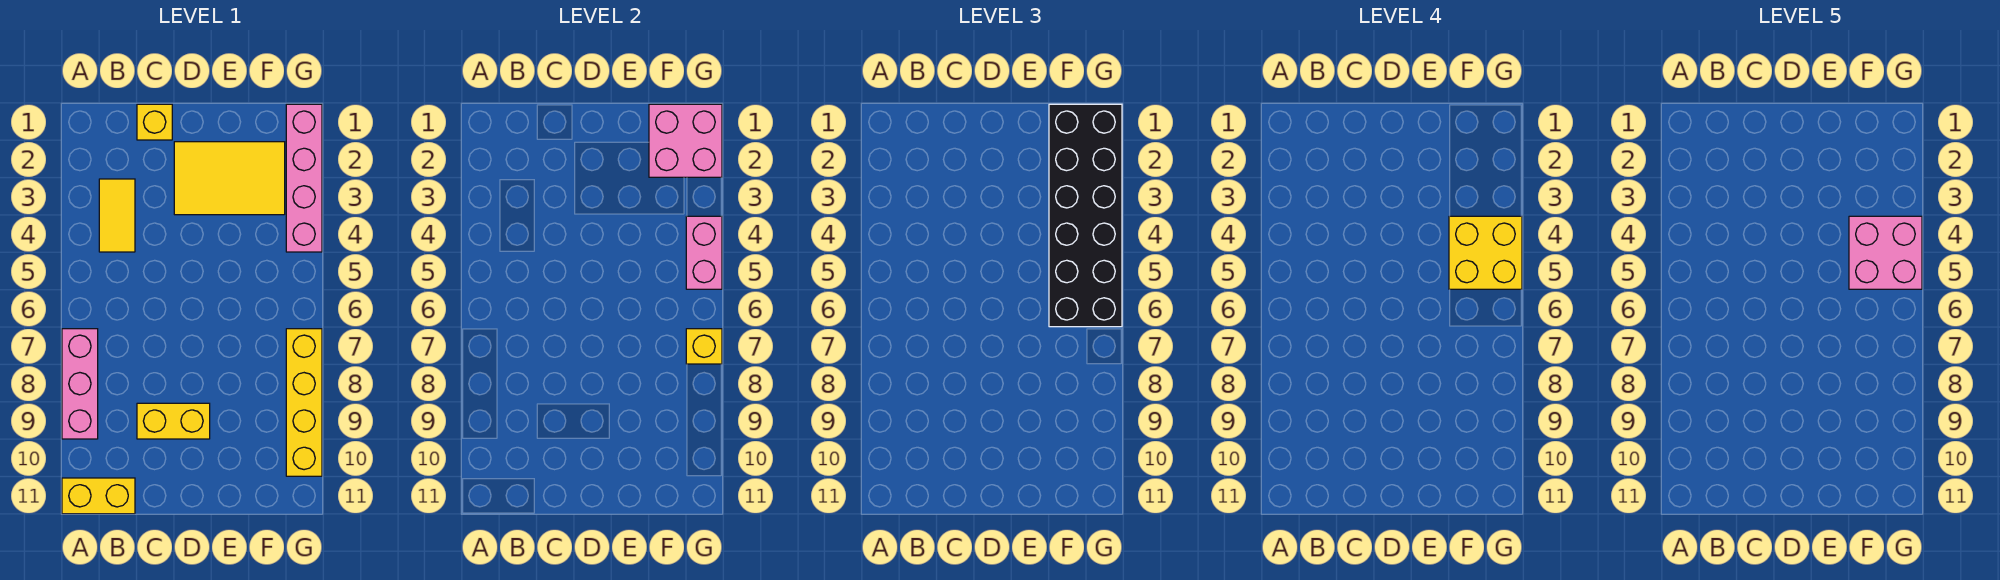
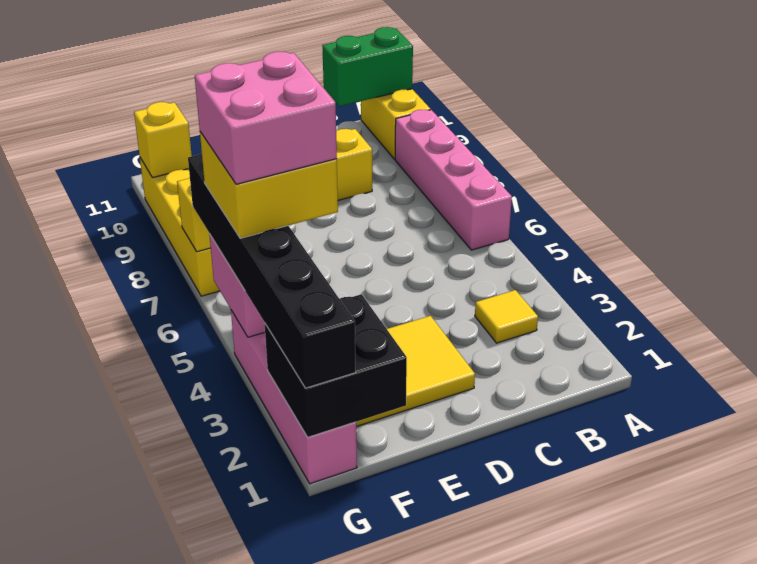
pink brick A7:A9 level 1 -> pink brick A6:A9 level 1
yellow brick A11:B11 level 1 -> yellow brick A10:A11 level 1
none -> green brick A11:B11 level 2
yellow tile B3:B4 level 1 -> yellow tile B3 level 1
yellow brick C1 level 1 -> yellow brick G10 level 2
pink brick F1:G2 level 2 -> black brick F1:G2 level 2
black brick F1:G6 level 3 -> black brick G1:G6 level 3

